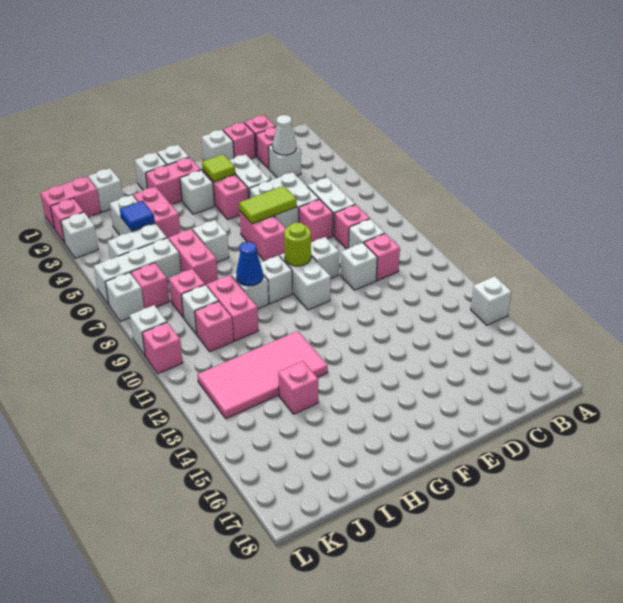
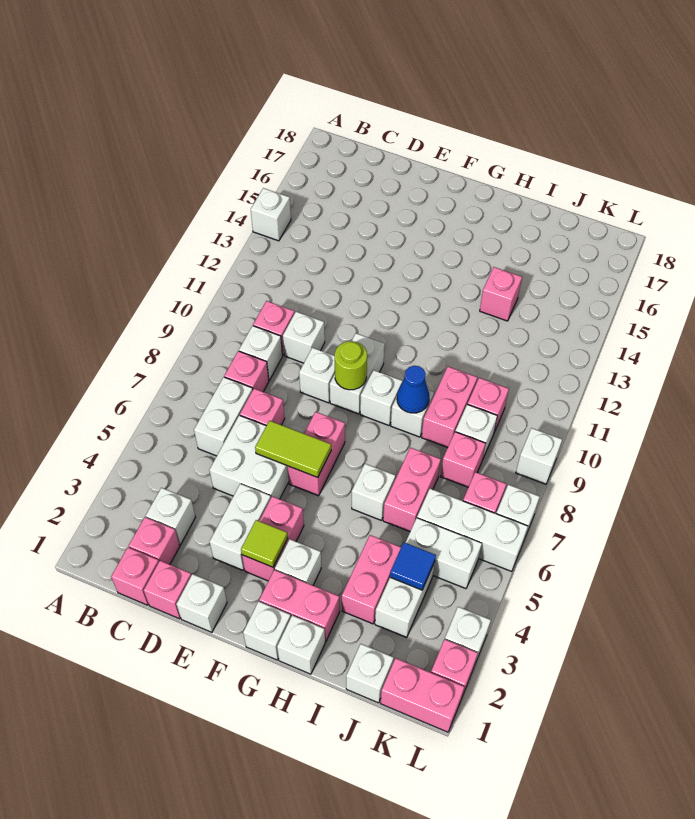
white cone C3 level 2 -> none
pink tile H12:K13 level 1 -> none
pink brick L10 level 1 -> none

